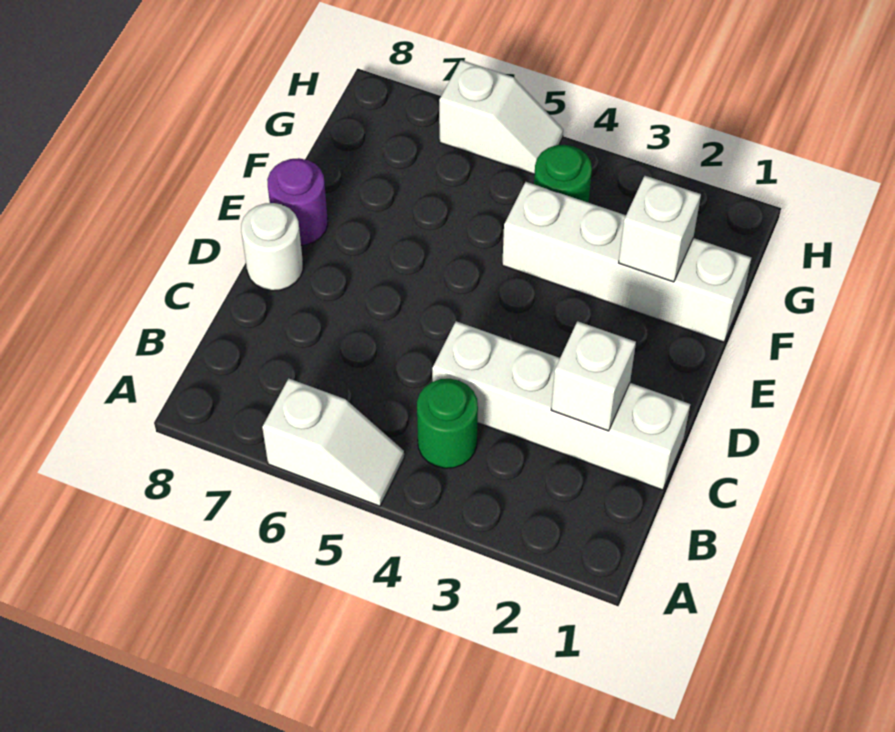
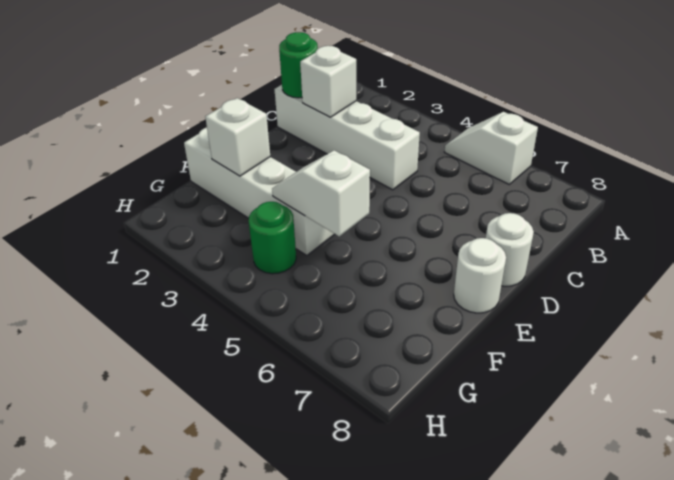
green round brick B4 level 1 -> green round brick C1 level 2
purple round brick E8 level 1 -> white round brick E8 level 1
white slope H5:H6 level 1 top 6 -> white slope F4:F5 level 2 top 5

